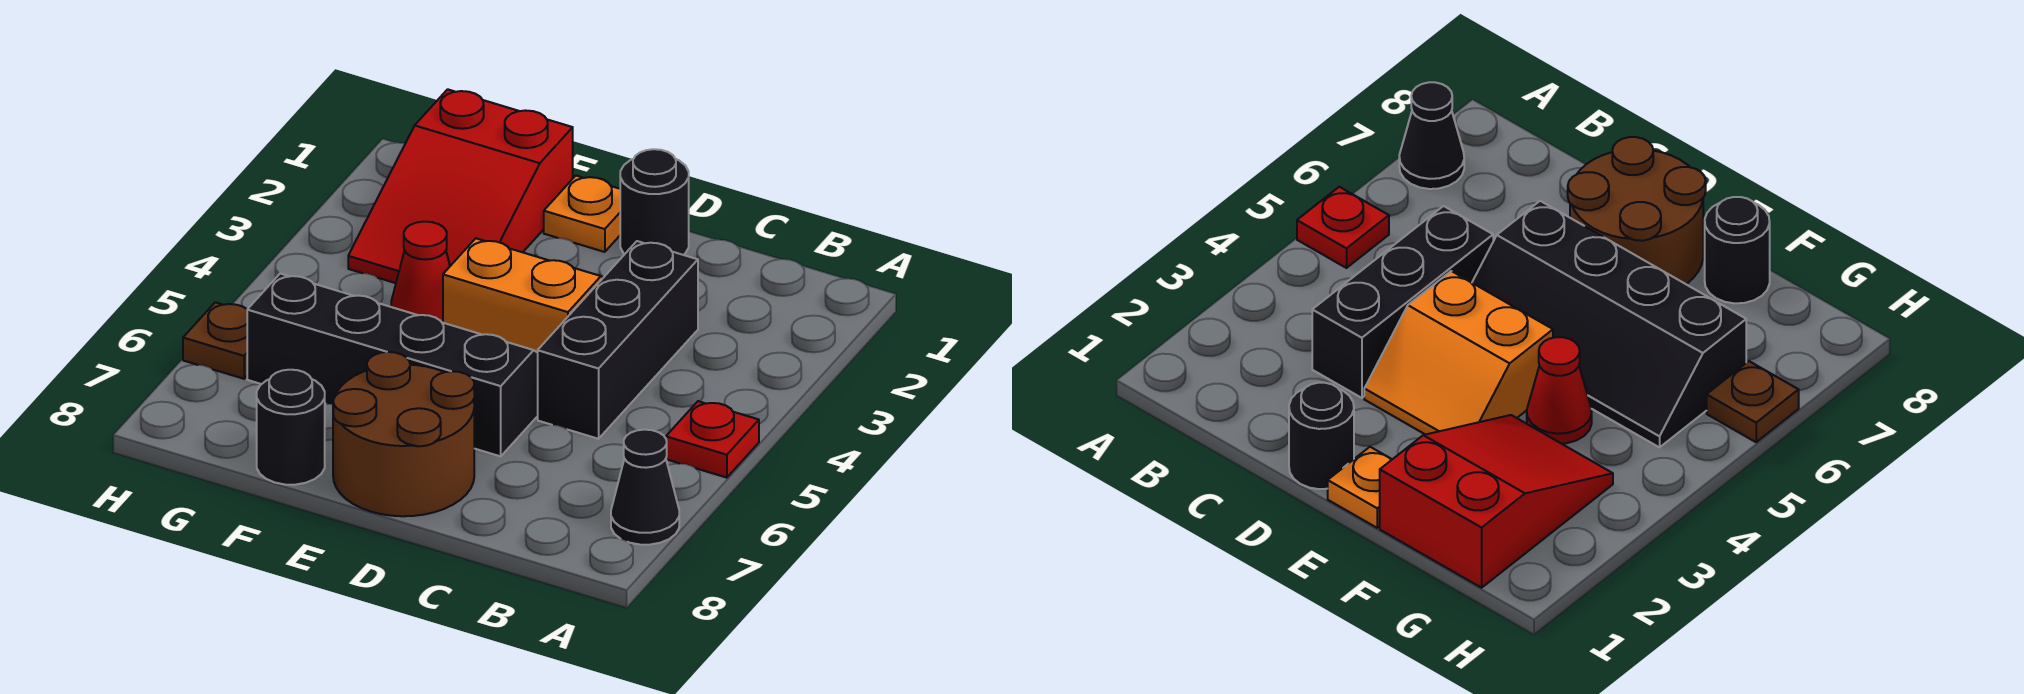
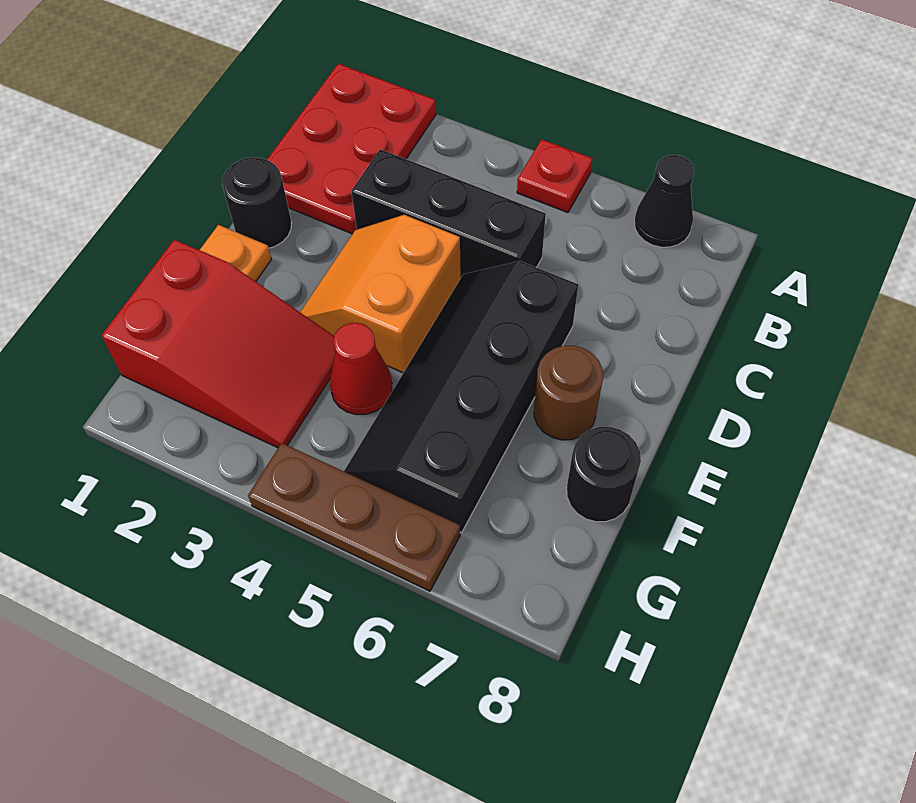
none -> red plate A1:C2 level 1
brown round brick D7:E8 level 1 -> brown round brick E7 level 1
brown plate H6 level 1 -> brown plate H4:H6 level 1

